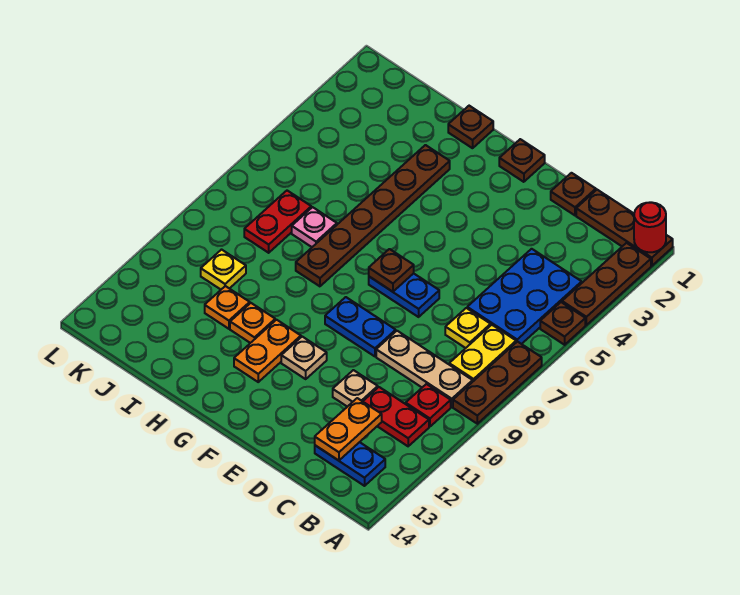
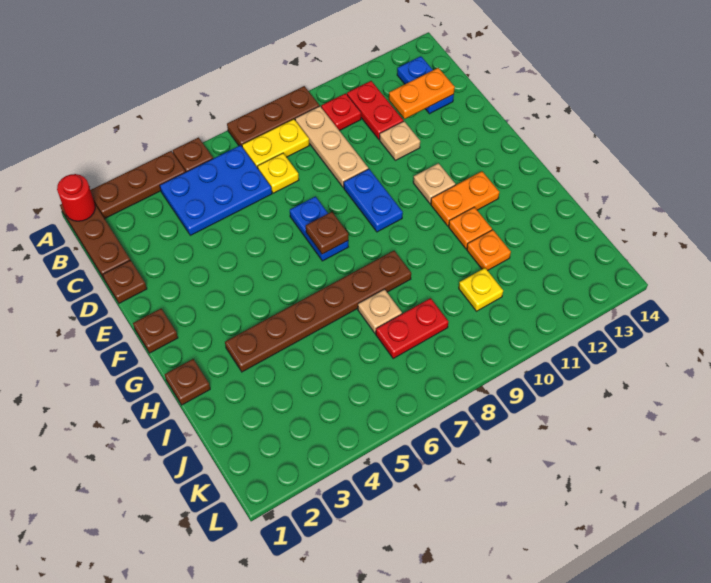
pink plate I7 level 1 -> tan plate I7 level 1

